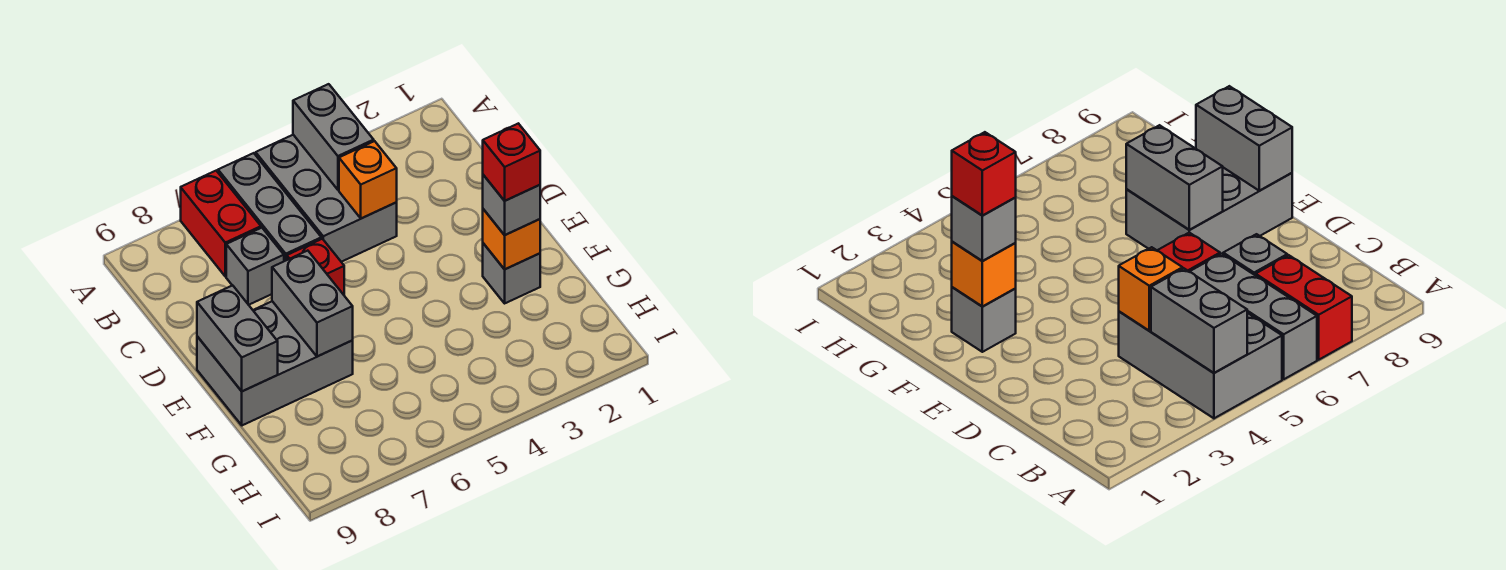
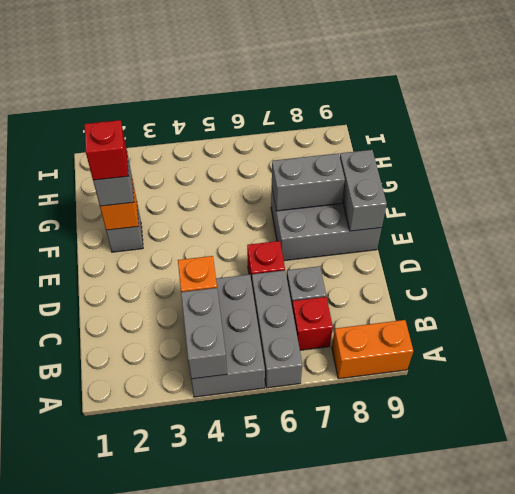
red brick A7:B7 level 1 -> red brick B7 level 1
none -> orange brick A8:A9 level 1
grey brick E7:F7 level 2 -> grey brick F7:F8 level 2

